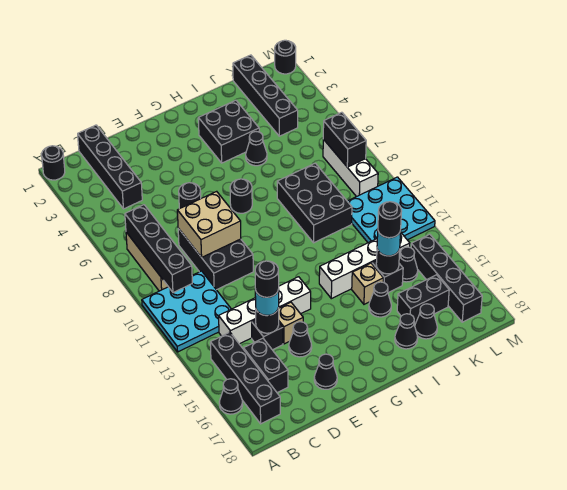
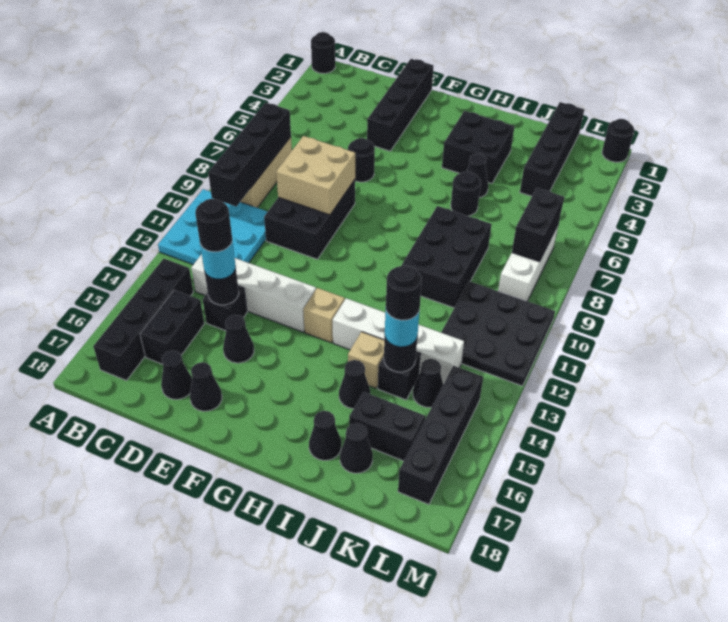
black cone A16 level 1 -> black cone D17 level 1
black brick C1:C4 level 1 -> black brick E1:E4 level 1
tan brick E14 level 1 -> tan brick G13 level 1
black round brick G7 level 1 -> black round brick I6 level 1
cyan plate K10:M12 level 1 -> black plate K10:M12 level 1

